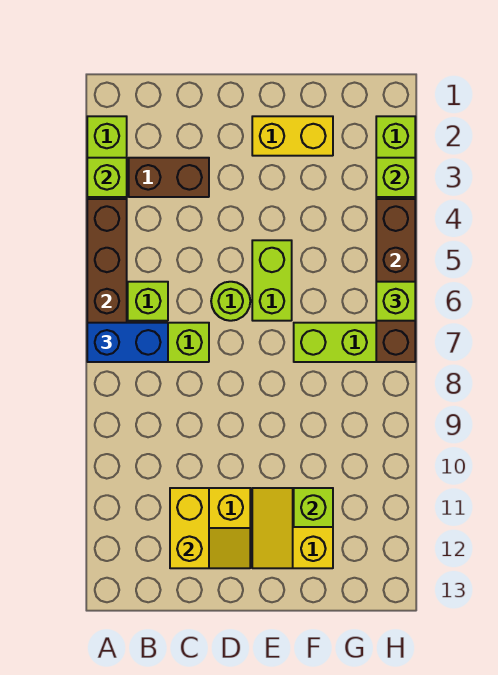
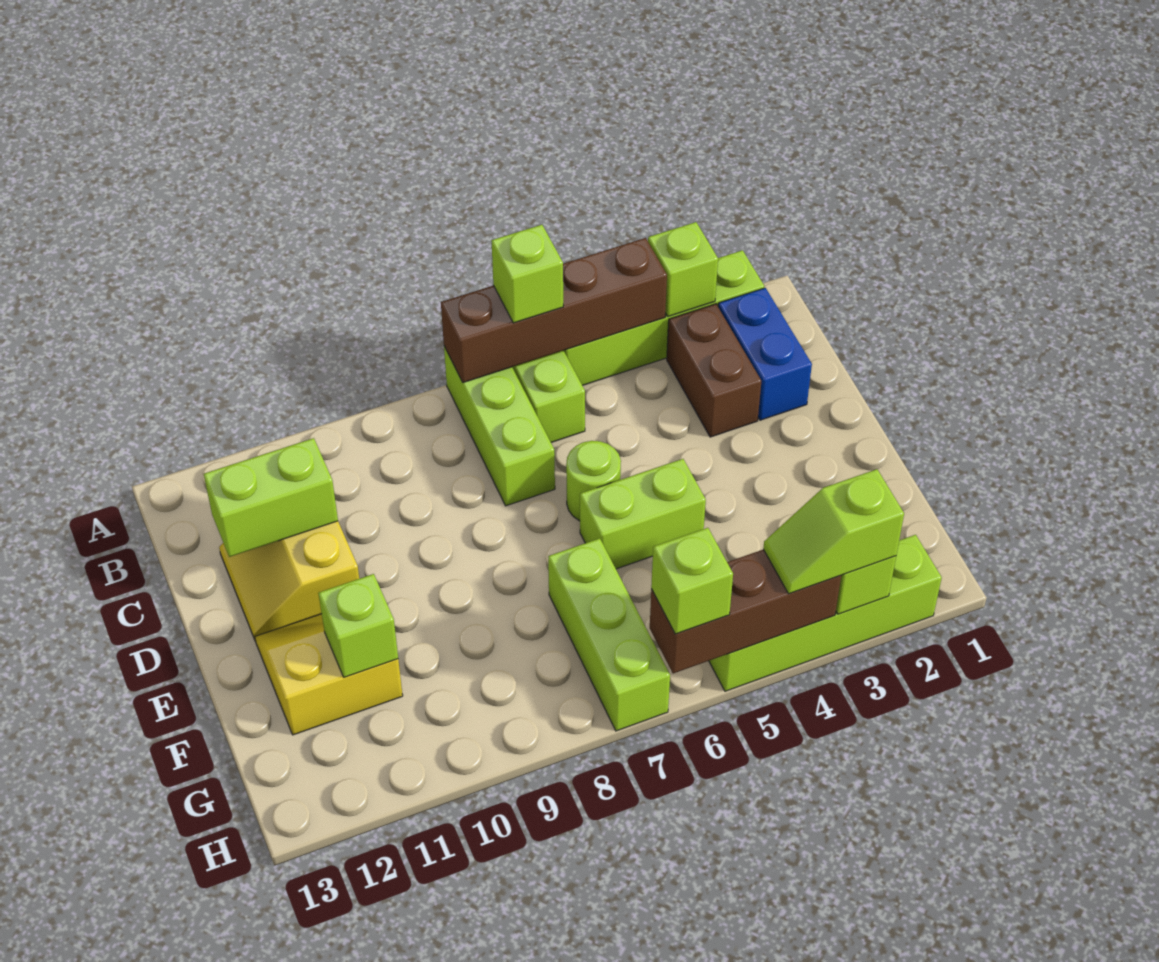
none -> lime brick A6 level 3
blue brick A7:B7 level 3 -> blue brick B2:C2 level 1
yellow brick C11:C12 level 2 -> lime brick C11:C12 level 2
yellow brick E2:F2 level 1 -> none
none -> lime slope H3:H4 level 3 top 3
brown brick H4:H7 level 2 -> brown brick H4:H6 level 2

